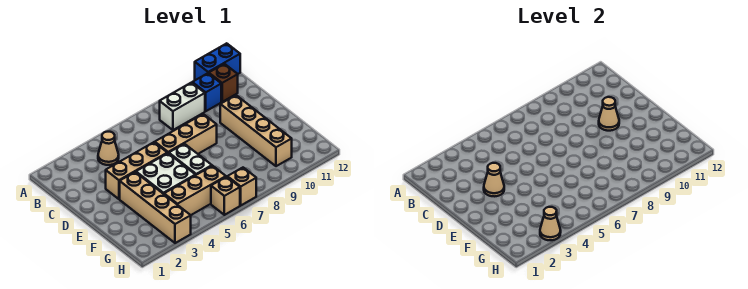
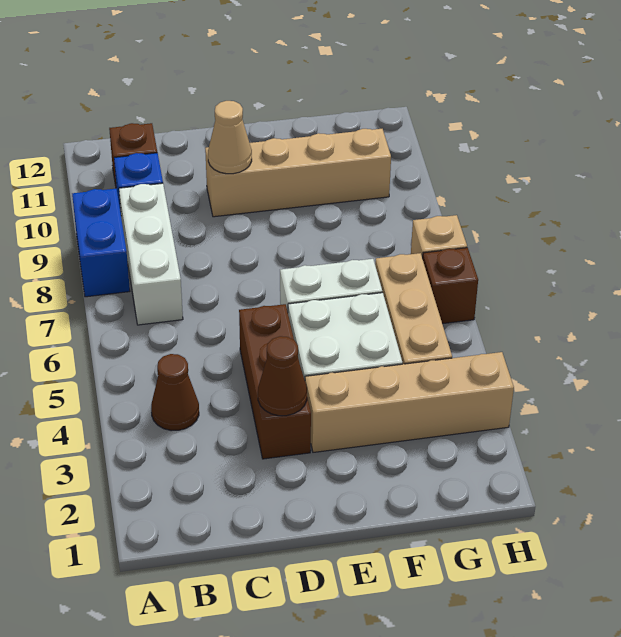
blue brick A11:A12 level 1 -> blue brick A8:A9 level 1
tan cone B4 level 1 -> brown cone B4 level 1
white brick B8:B9 level 1 -> white brick B7:B9 level 1
tan brick D3:D5 level 1 -> brown brick D3:D5 level 1
tan cone D3 level 2 -> brown cone D3 level 2
tan brick D6:D8 level 1 -> none
tan cone H3 level 2 -> none
tan brick H6 level 1 -> brown brick H6 level 1

